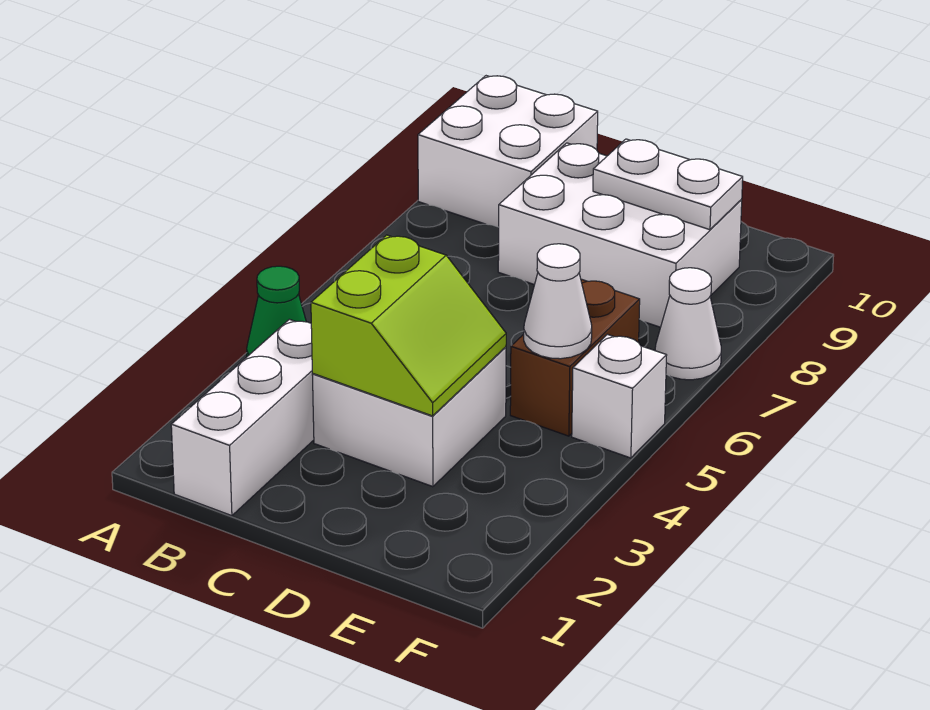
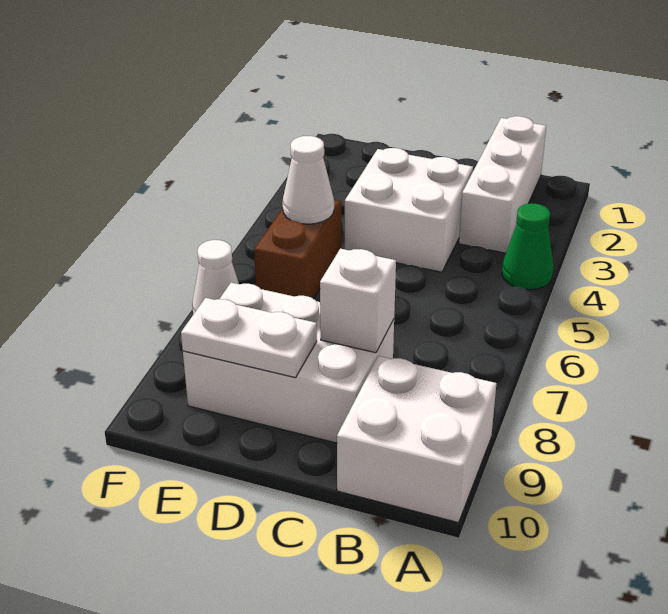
lime slope C3:D4 level 2 top C -> none
white brick F5 level 1 -> white brick C8 level 2

